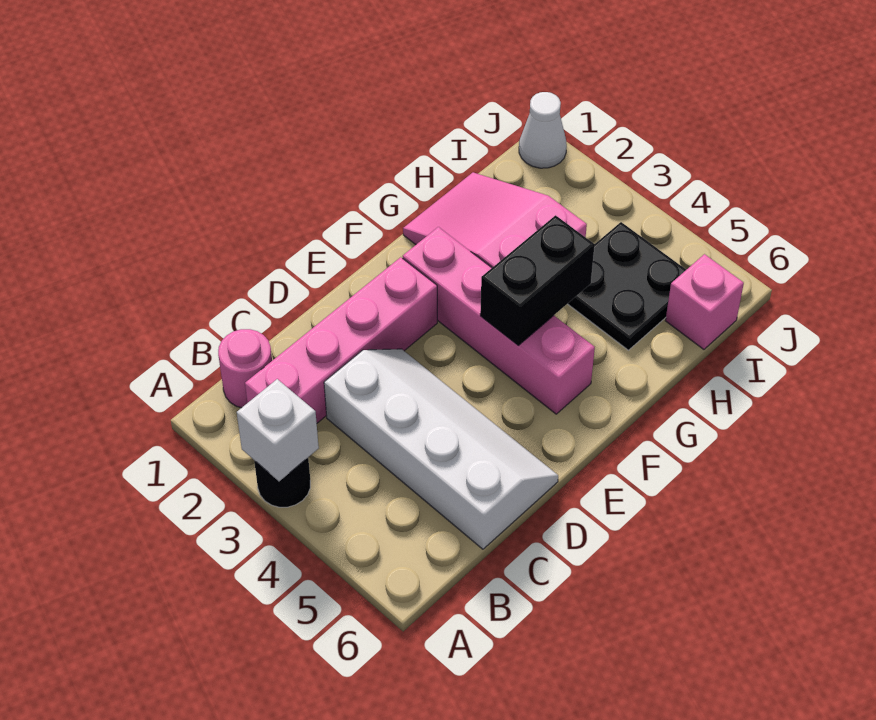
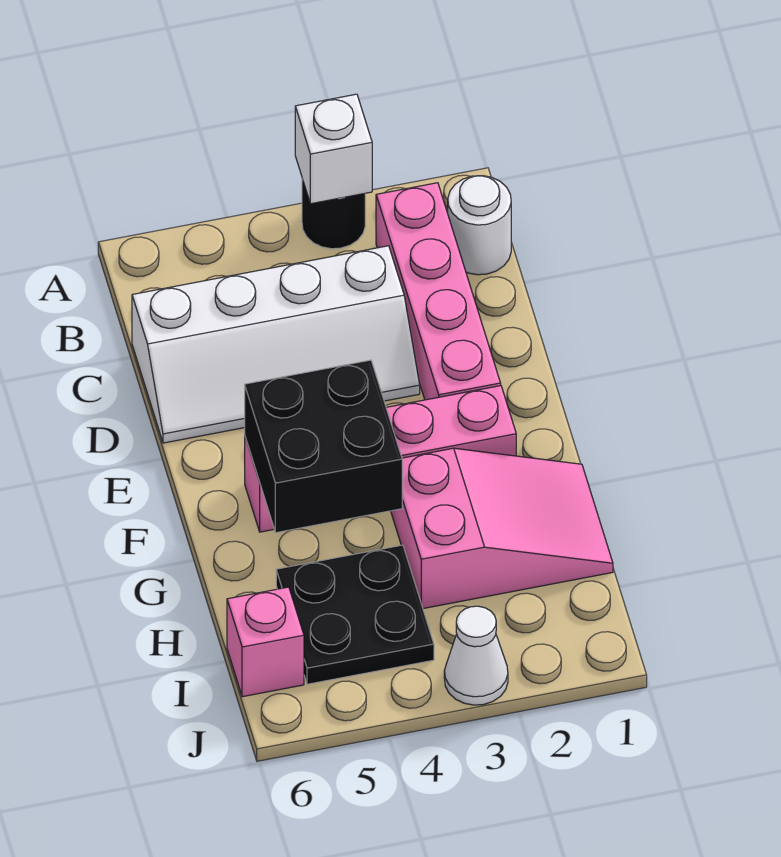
pink round brick B1 level 1 -> white round brick B1 level 1
black brick F4:G4 level 2 -> black brick F4:G5 level 2
white cone J1 level 1 -> white cone J3 level 1

